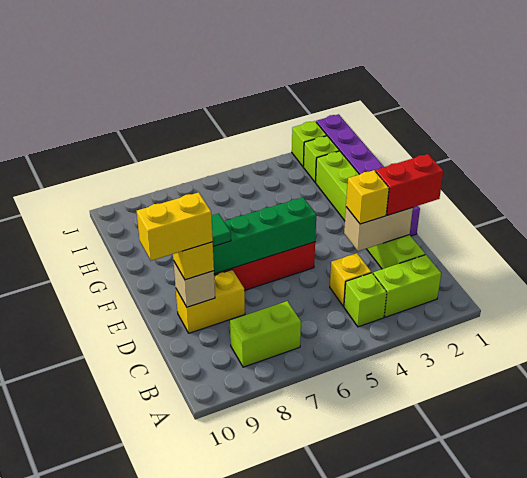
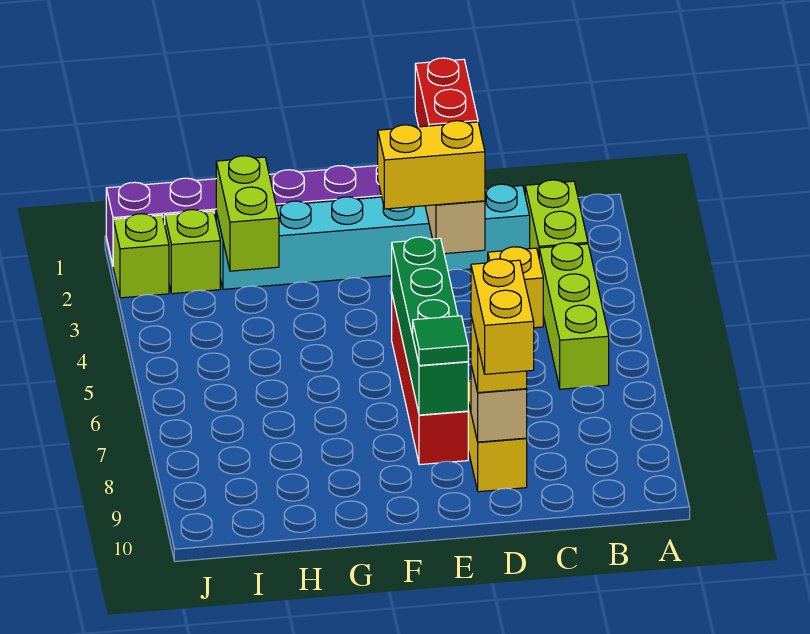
lime brick B4 level 1 -> lime brick B4:B6 level 1
lime brick B7:B8 level 1 -> lime brick H2:H3 level 2
lime brick C2:H2 level 1 -> cyan brick C2:H2 level 1
yellow brick D3 level 3 -> yellow brick D3:E3 level 3

